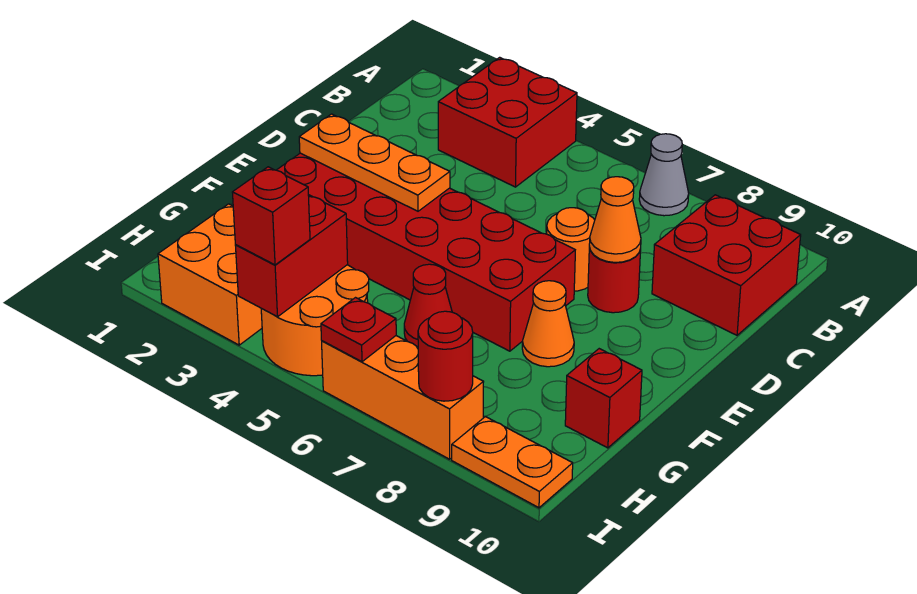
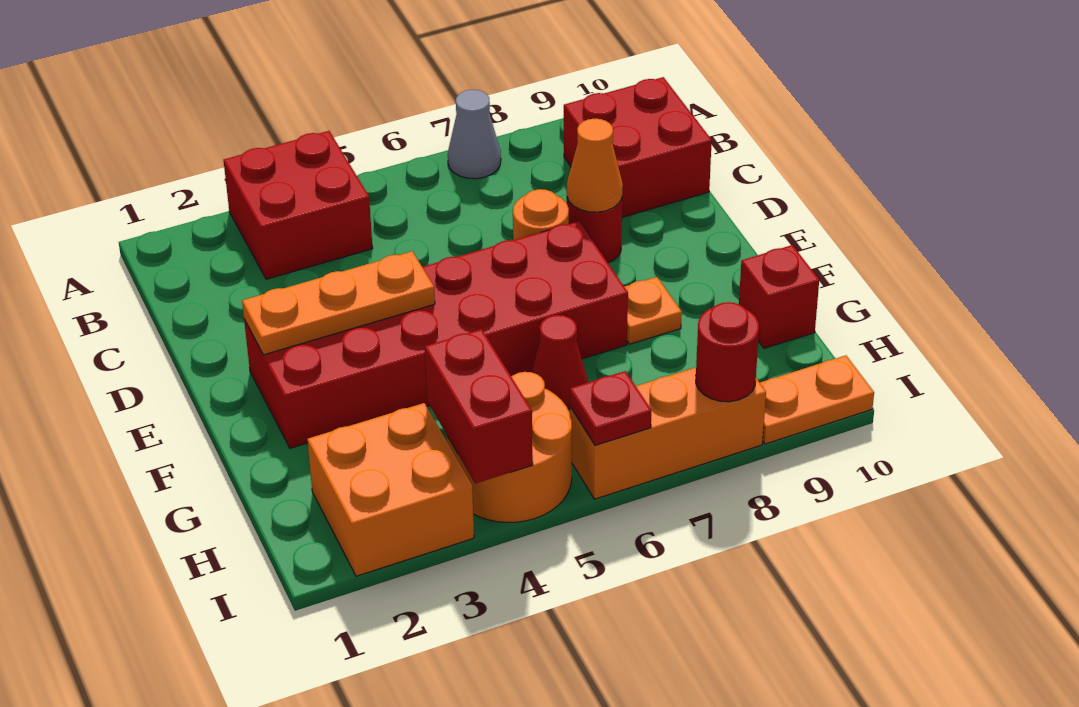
orange cone F8 level 1 -> orange plate F8 level 1
red brick I4 level 3 -> none

